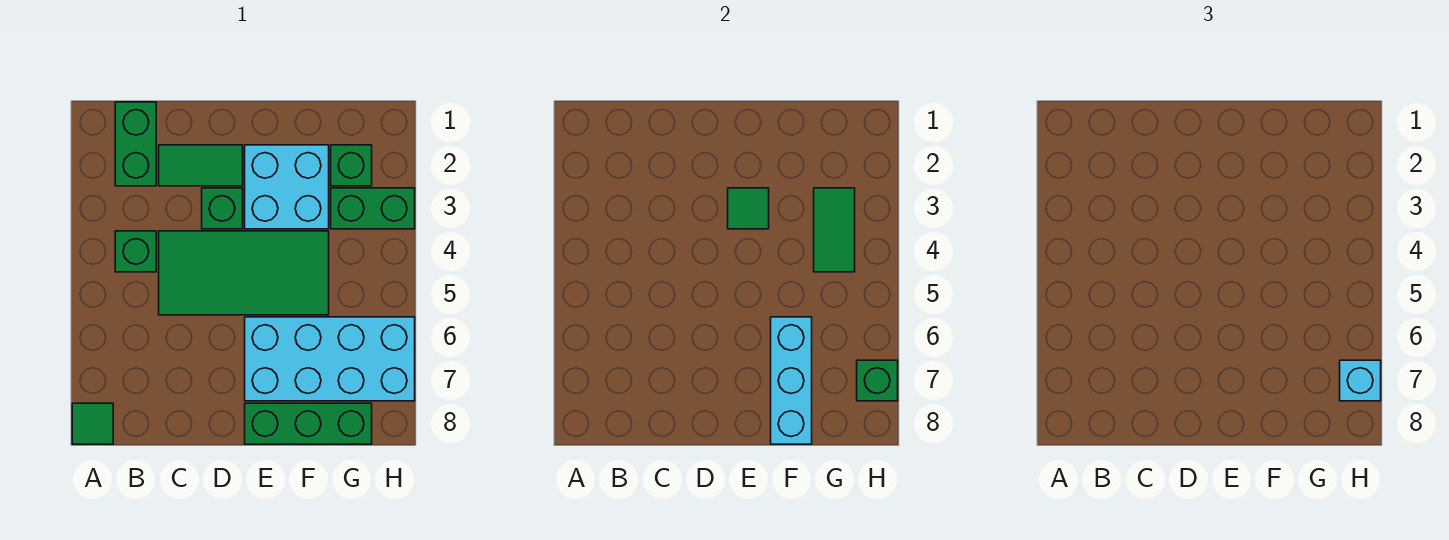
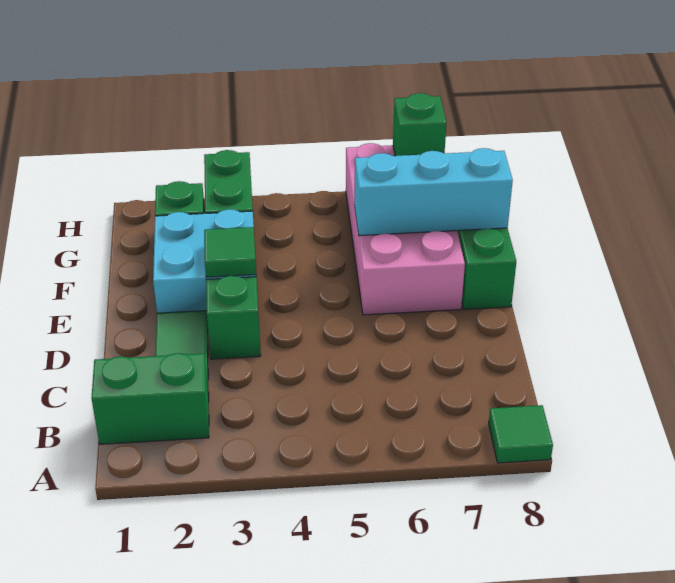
green brick B4 level 1 -> none
green tile C4:F5 level 1 -> none
cyan brick E6:H7 level 1 -> pink brick E6:H7 level 1
green tile G3:G4 level 2 -> none
cyan brick H7 level 3 -> none

